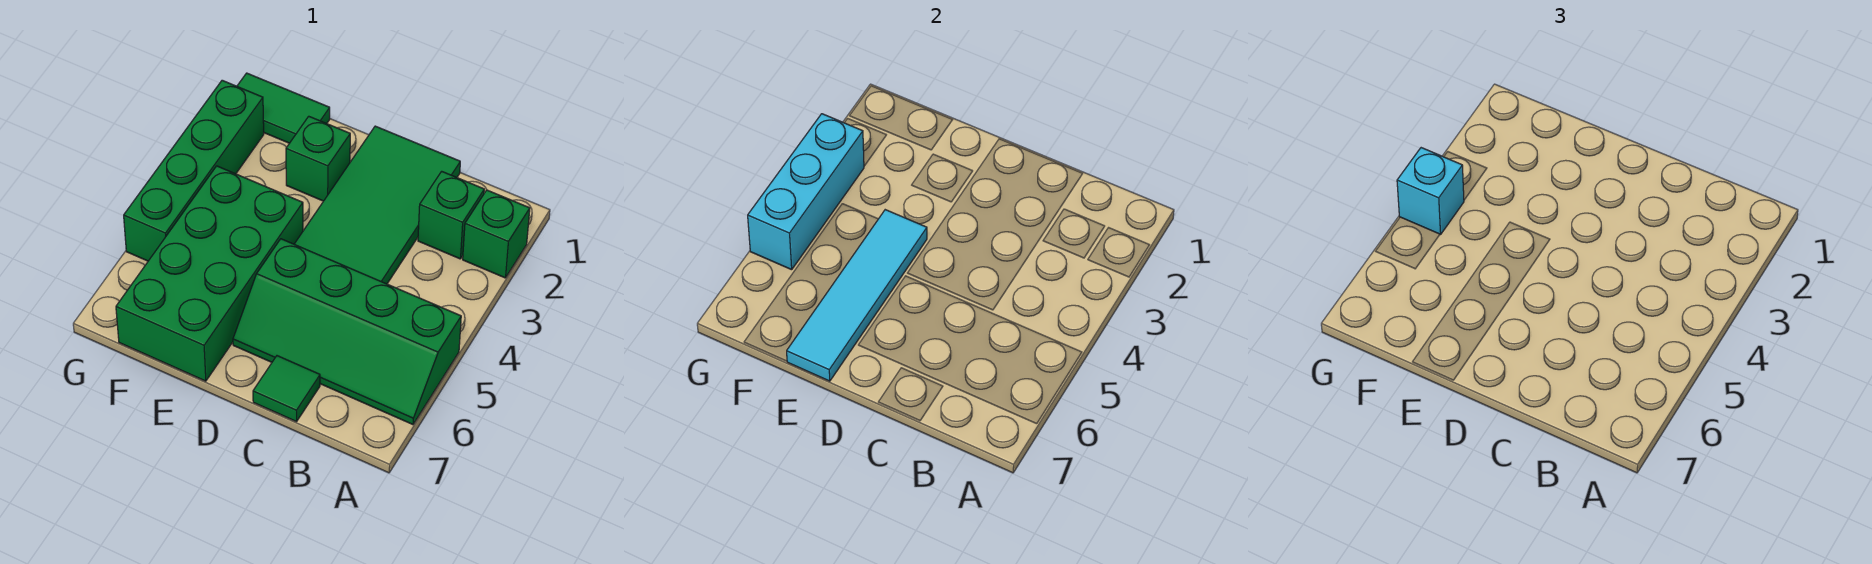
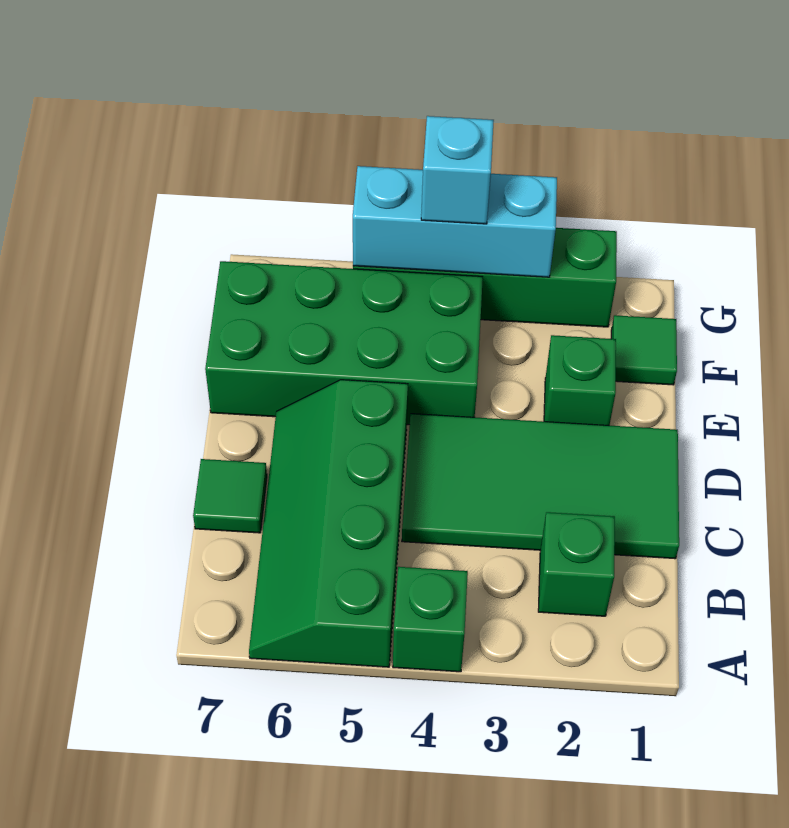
green brick A2 level 1 -> green brick A4 level 1
cyan tile E4:E7 level 2 -> none
green tile F1:G1 level 1 -> green tile F1 level 1

